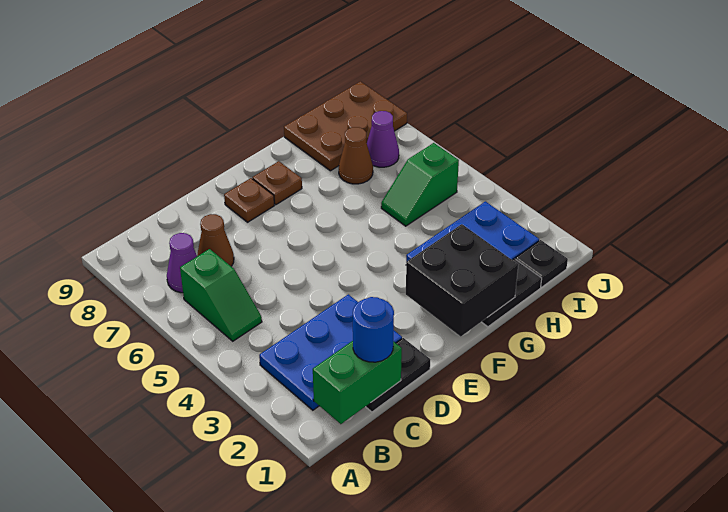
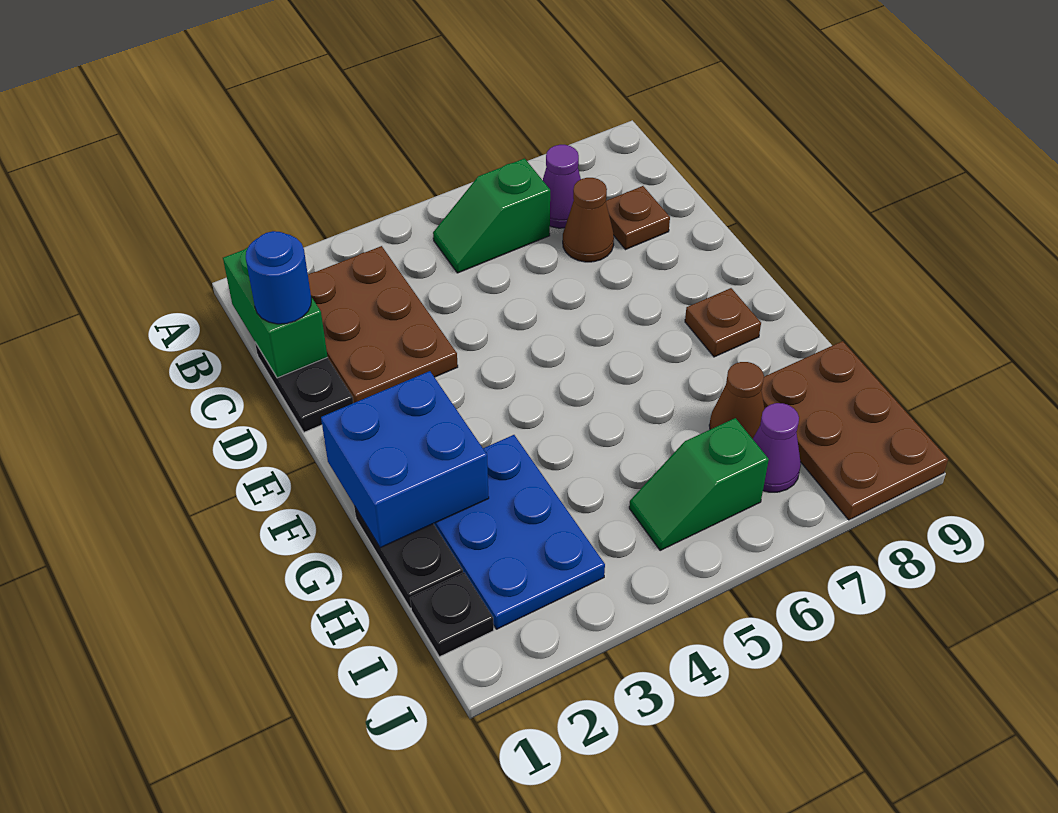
blue plate B2:D3 level 1 -> brown plate B2:D3 level 1
brown plate E8 level 1 -> brown plate C8 level 1
black brick F1:G2 level 2 -> blue brick F1:G2 level 2
green slope H5:I5 level 1 top I -> green slope I5:I6 level 1 top 6

